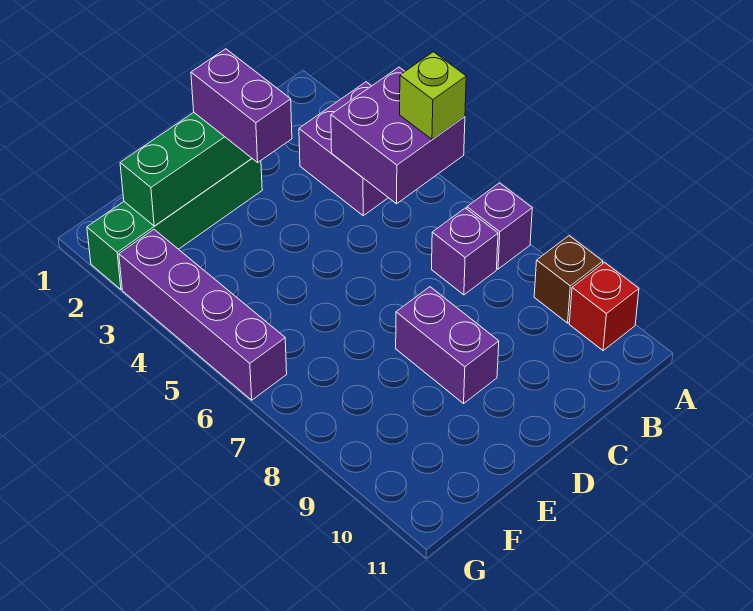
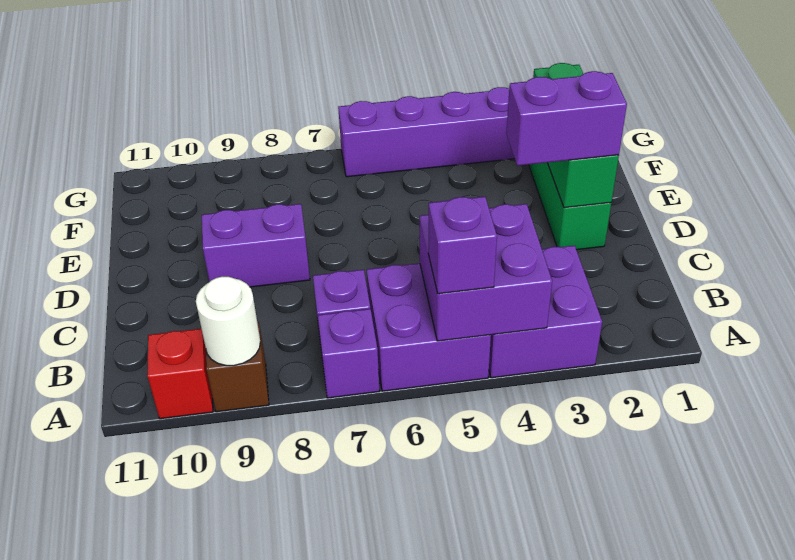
none -> purple brick A5:B6 level 1
lime brick A5 level 3 -> purple brick A5 level 3
none -> white round brick A9 level 2

